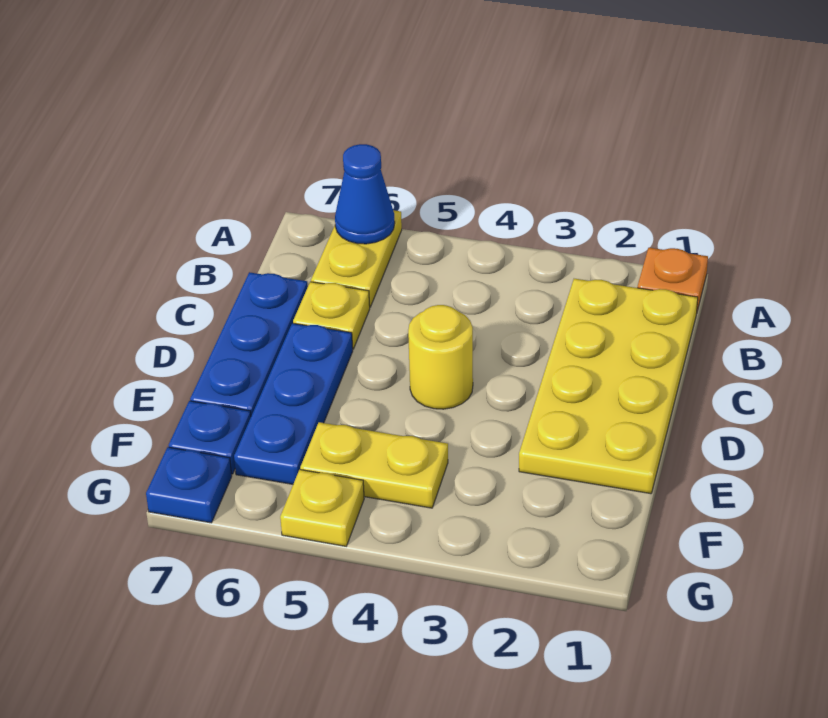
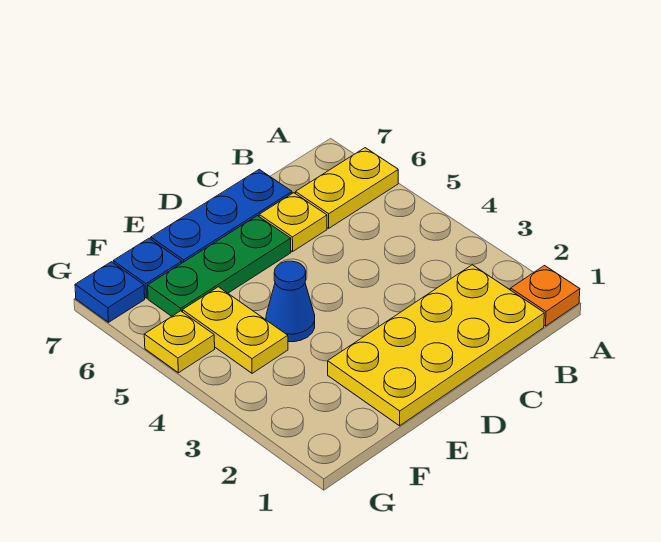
blue cone A6 level 2 -> blue cone E4 level 1
yellow round brick D4 level 1 -> none
blue plate D6:F6 level 1 -> green plate D6:F6 level 1

